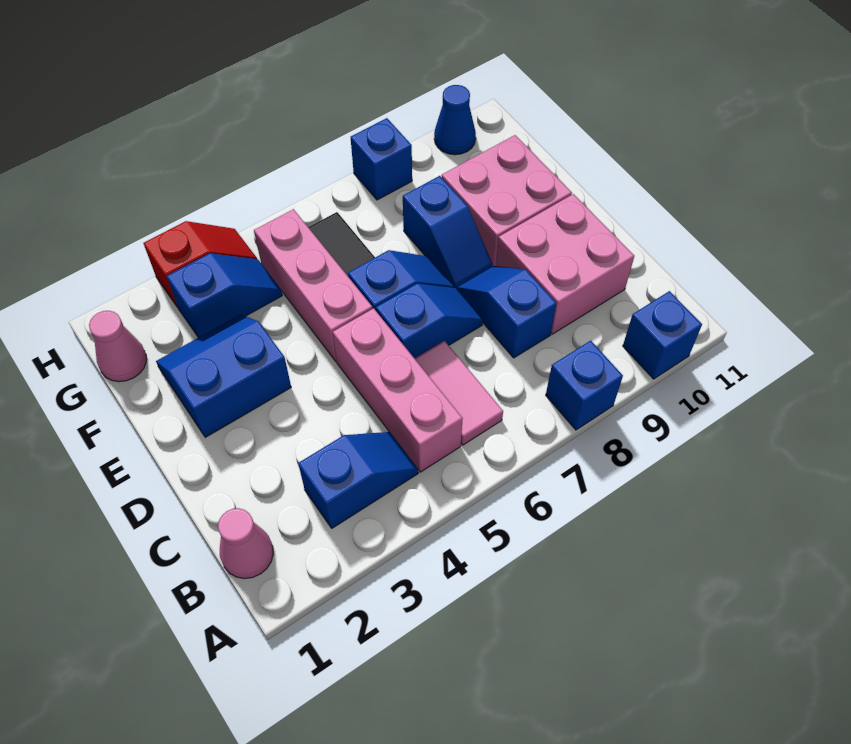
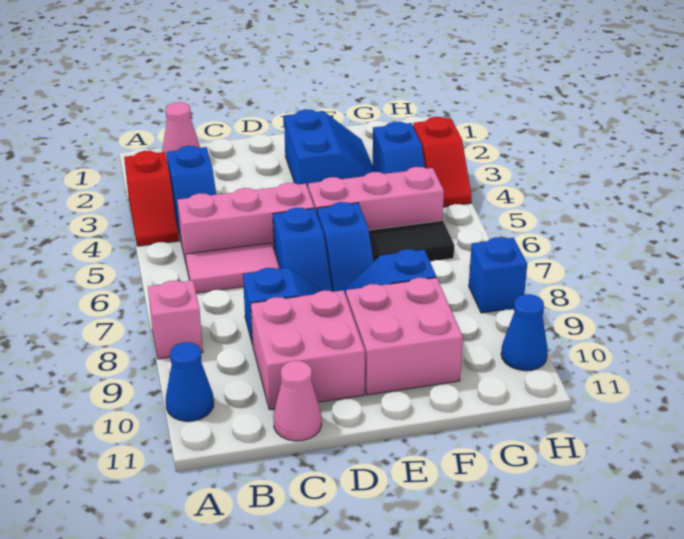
none -> red slope A3:A4 level 1 top 3
blue brick A8 level 1 -> pink brick A8 level 1
blue brick A10 level 1 -> blue cone A10 level 1
pink cone G1 level 1 -> pink cone C11 level 1

